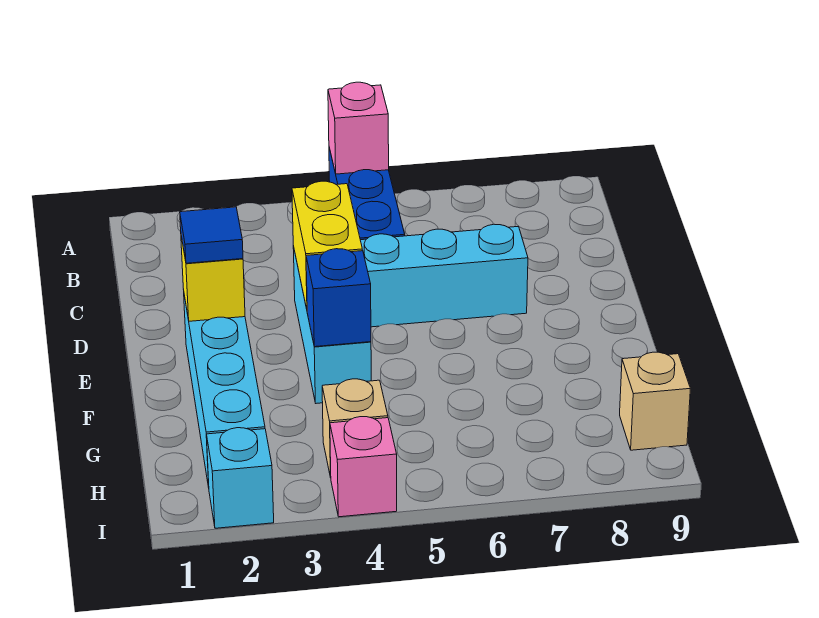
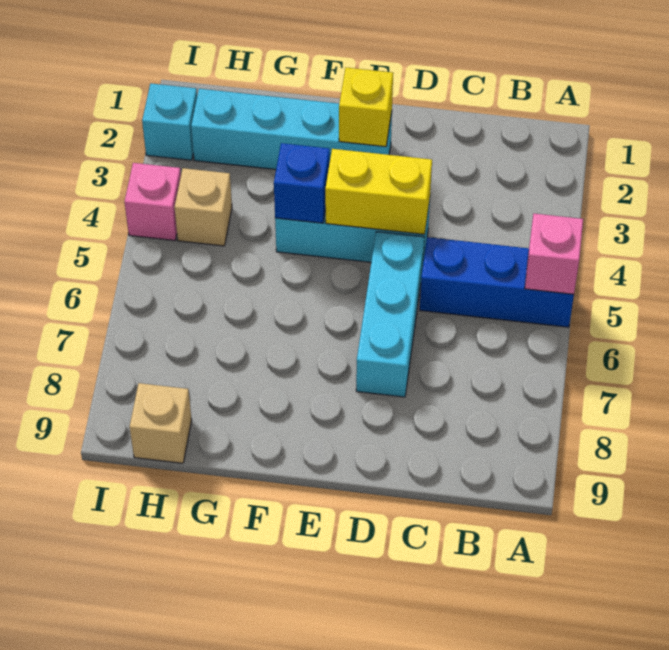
blue tile E2 level 3 -> none

